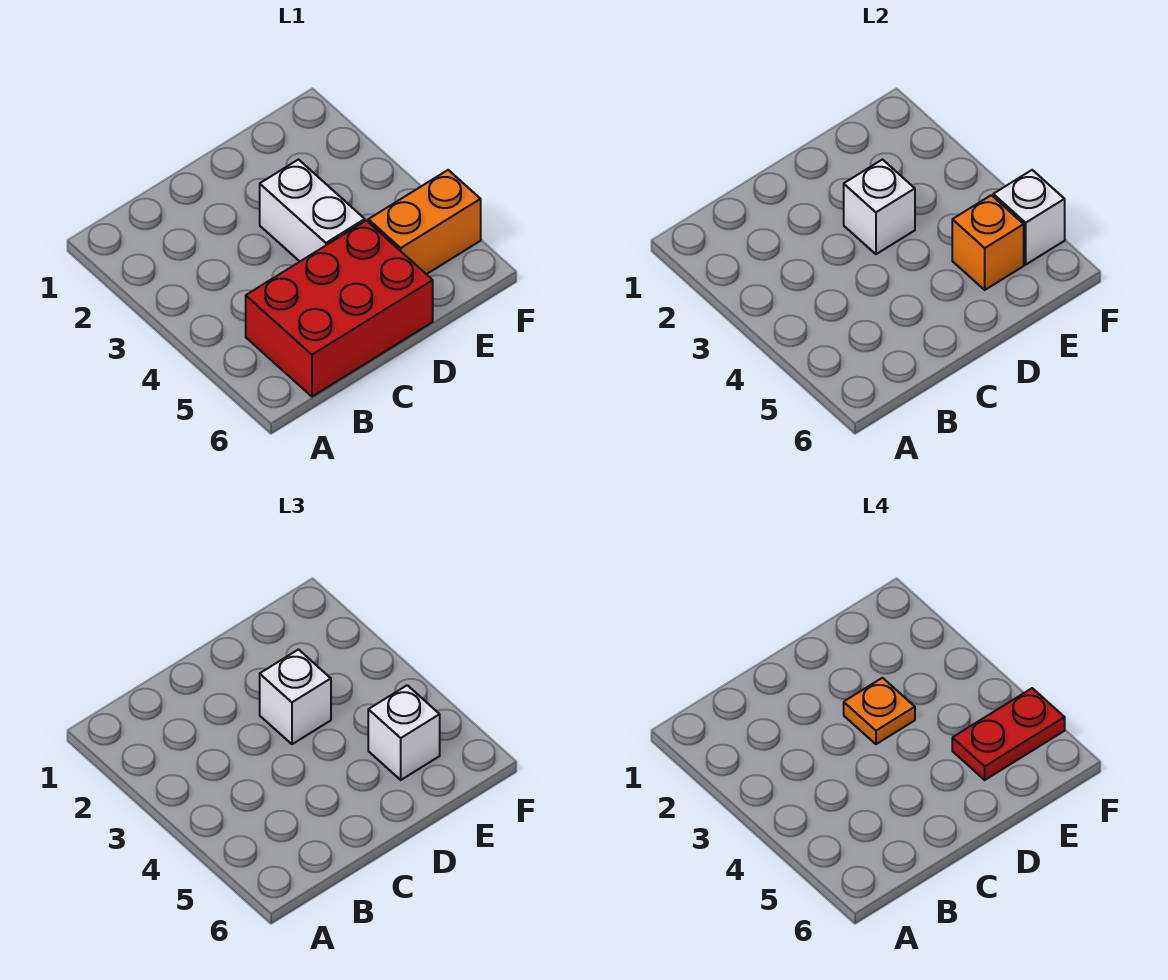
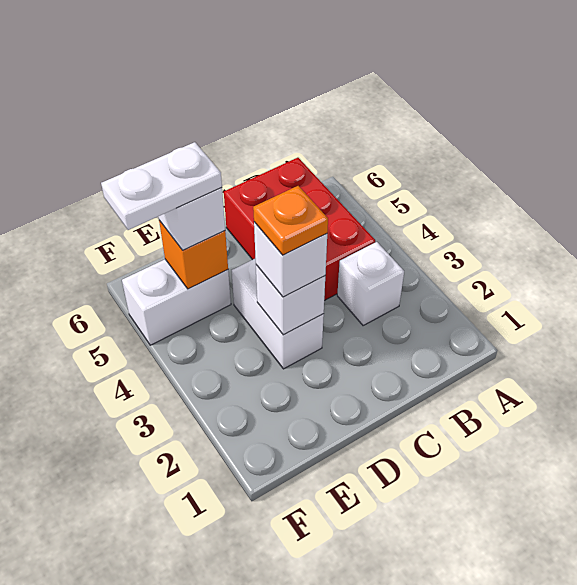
red brick B5:D6 level 1 -> red brick B4:C6 level 1
orange brick E5:F5 level 1 -> white brick E5:F5 level 1
red plate E5:F5 level 4 -> white plate E5:F5 level 4
white brick F5 level 2 -> white brick B3 level 1

